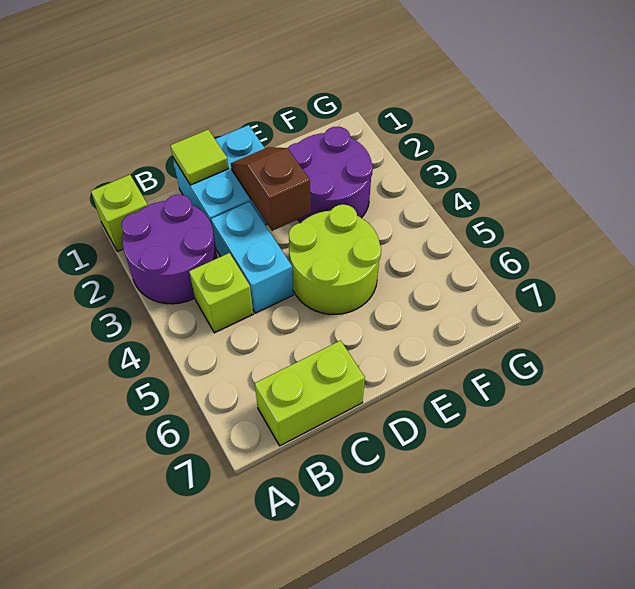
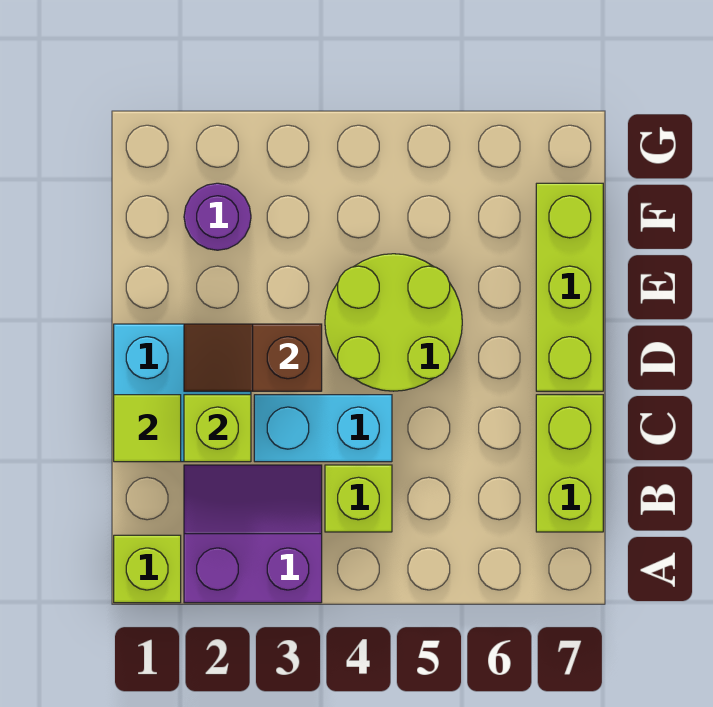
purple round brick A2:B3 level 1 -> purple slope A2:B3 level 1 top A
none -> lime brick C2 level 2
none -> lime brick D7:F7 level 1
purple round brick E2:F3 level 1 -> purple round brick F2 level 1

